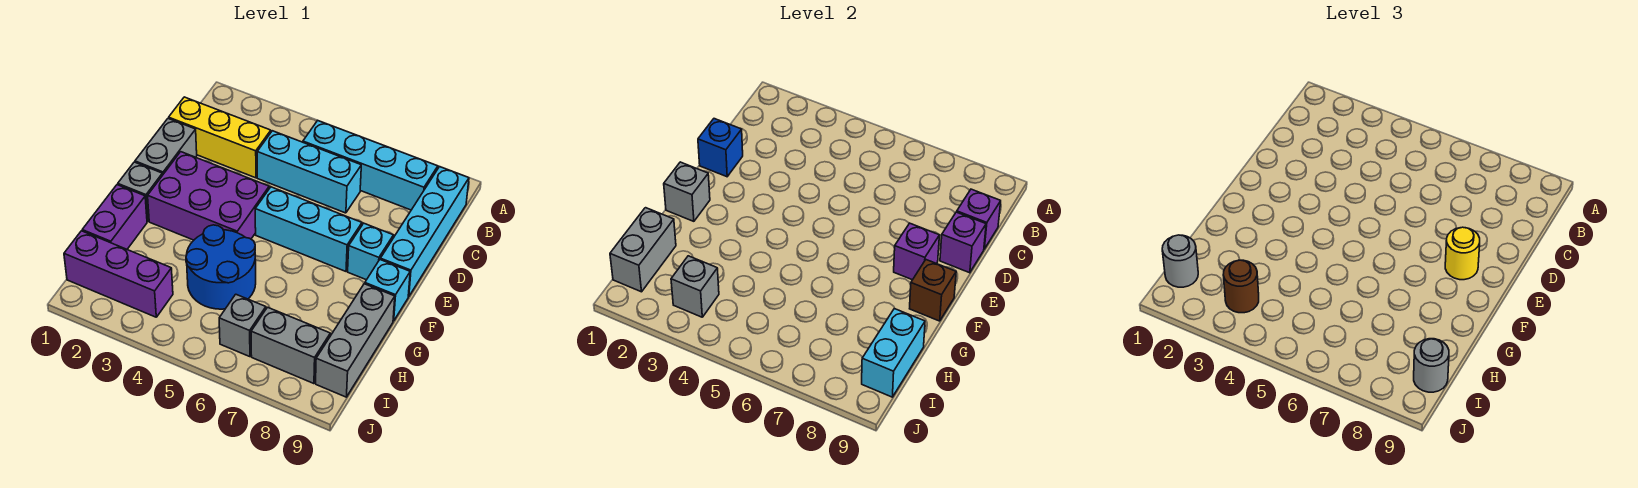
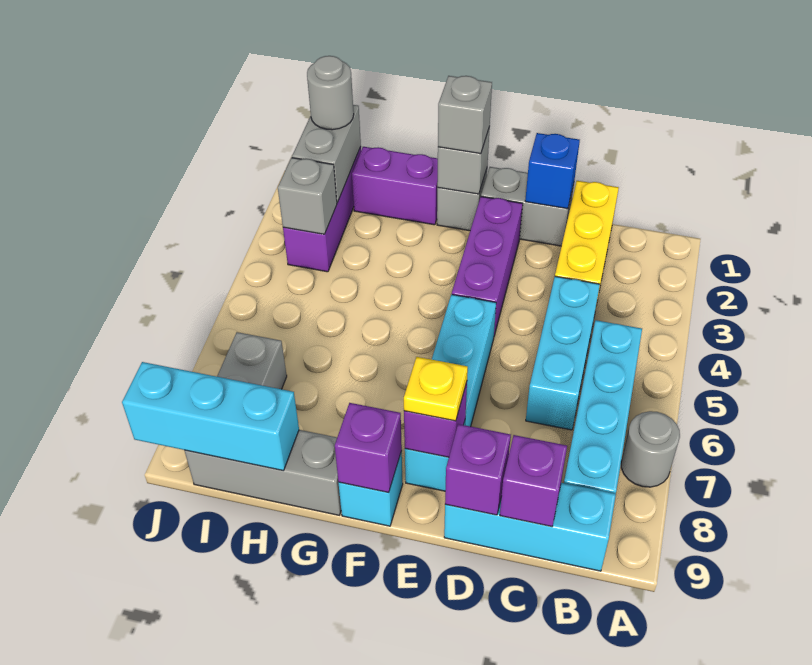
cyan brick B9:E9 level 1 -> cyan brick B9:D9 level 1
purple brick E2:F4 level 1 -> purple brick E2:E4 level 1
yellow round brick E8 level 3 -> yellow plate E8 level 3
brown brick F9 level 2 -> purple brick F9 level 2
blue round brick G4:H5 level 1 -> none
grey brick H1:I1 level 2 -> grey brick I1:I2 level 2
cyan brick H9:I9 level 2 -> cyan brick H9:J9 level 2
brown round brick I3 level 3 -> none
grey brick I6 level 1 -> grey brick F1 level 3
grey round brick I9 level 3 -> grey round brick A7 level 1

